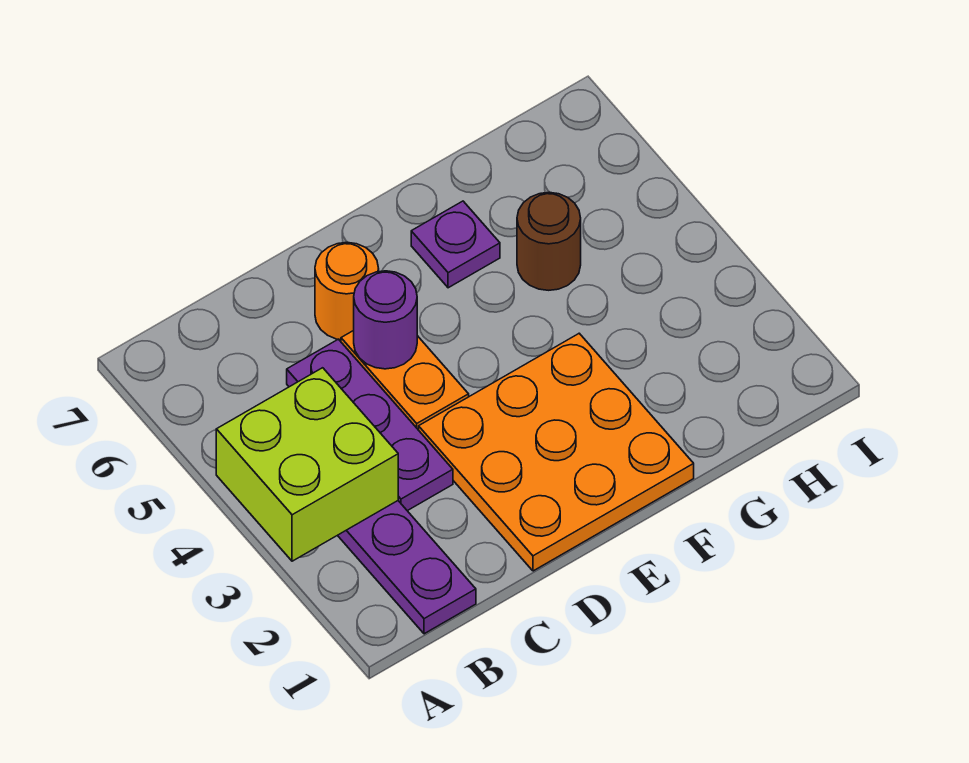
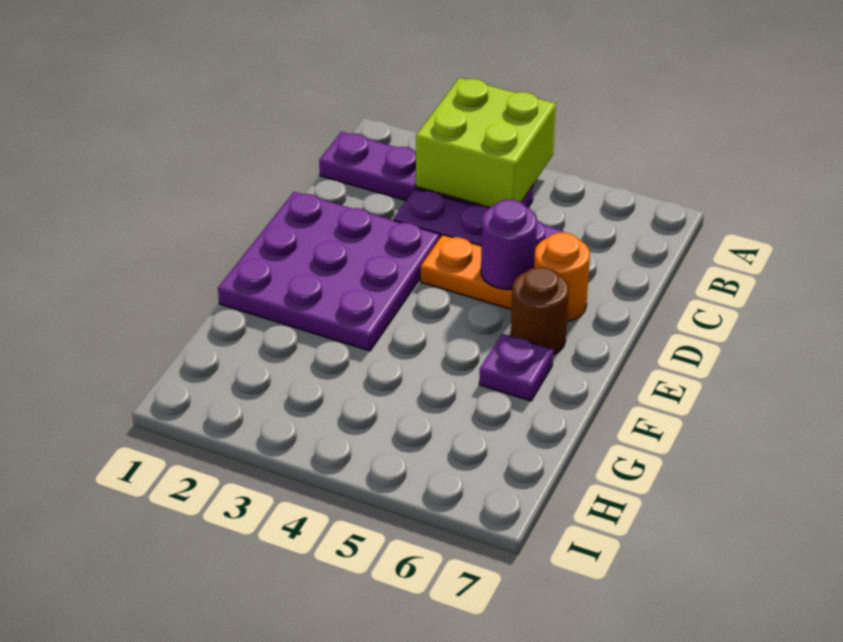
orange plate D1:F3 level 1 -> purple plate D1:F3 level 1
brown round brick G5 level 1 -> brown round brick E6 level 1

